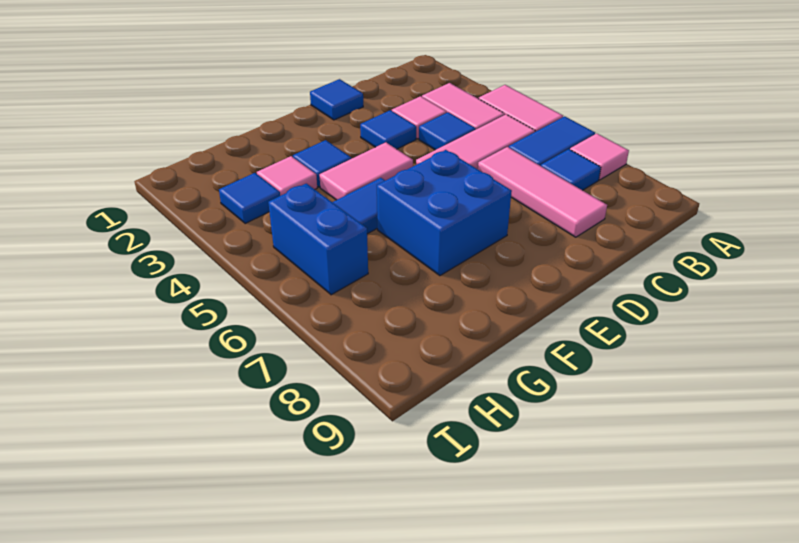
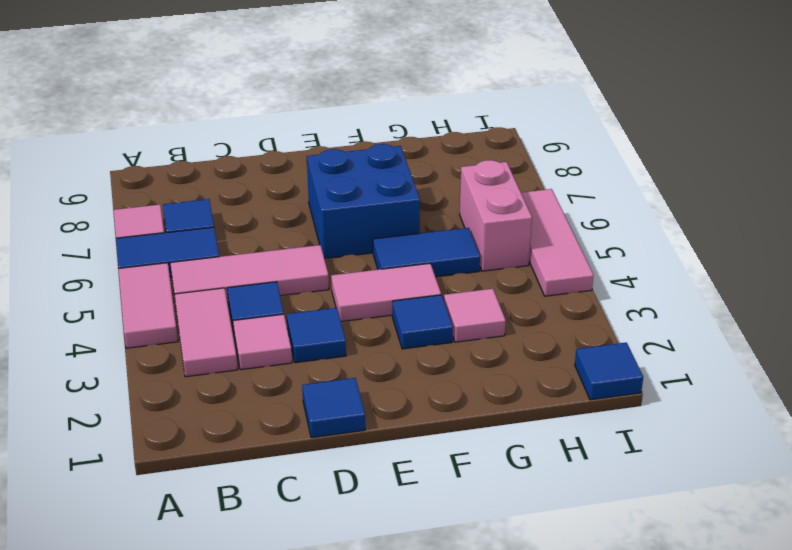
pink tile C6:C8 level 1 -> pink tile I4:I6 level 1
blue tile H3 level 1 -> blue tile I1 level 1
blue brick H5:H6 level 1 -> pink brick H5:H6 level 1

